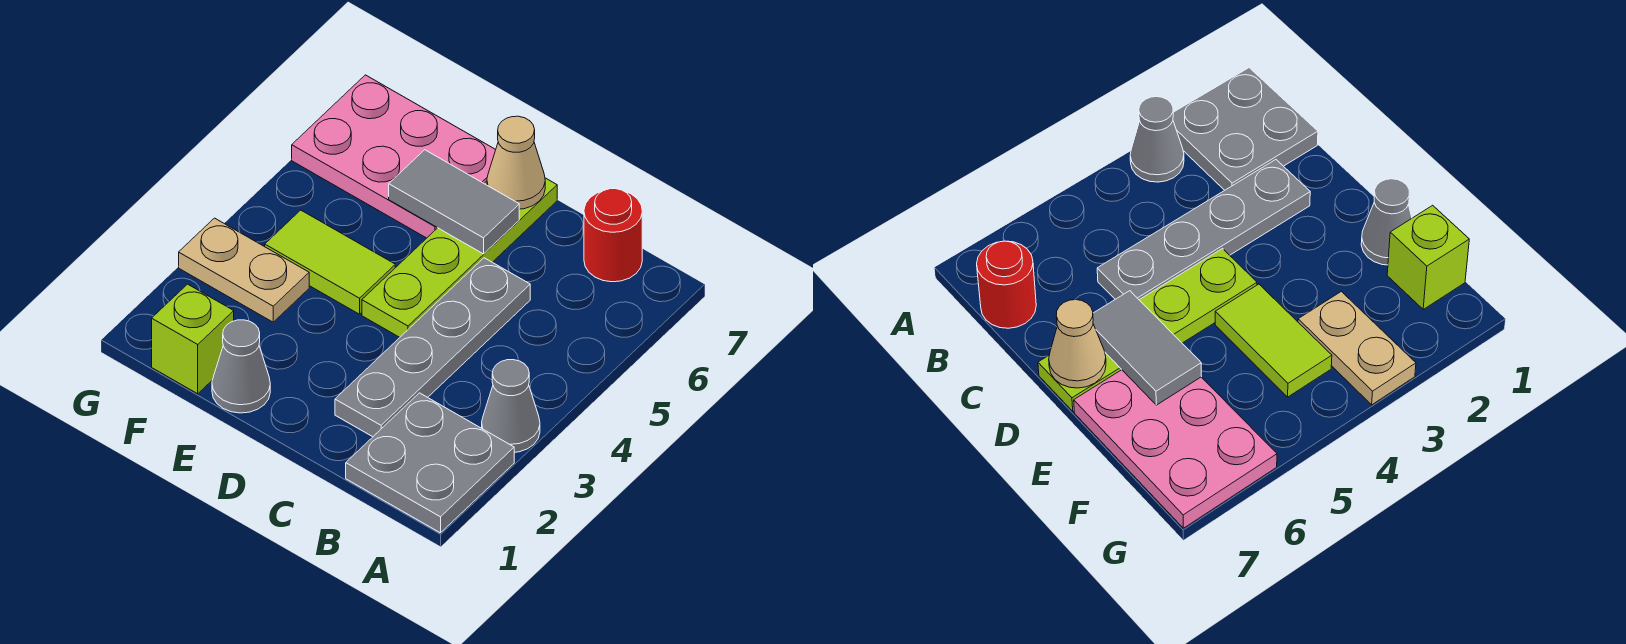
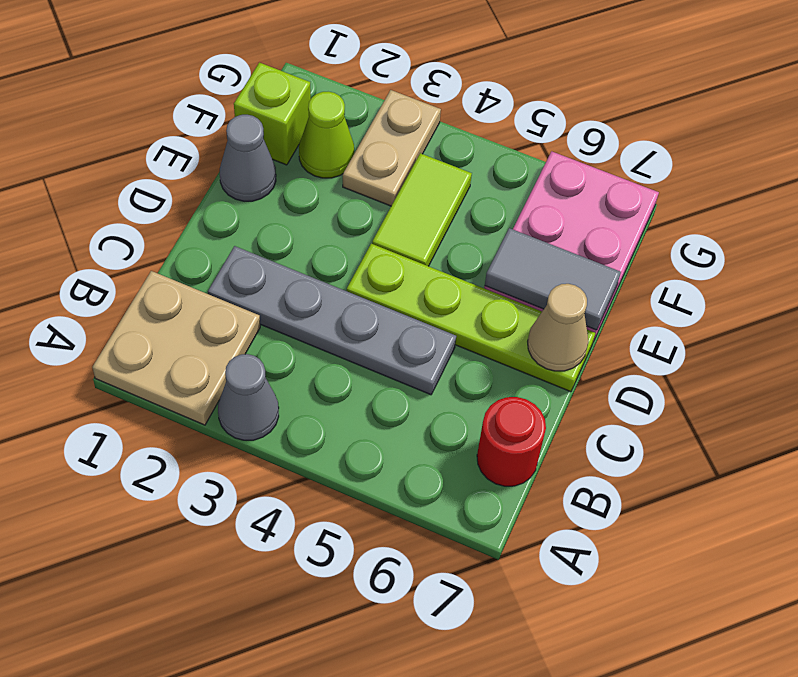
grey plate A1:B2 level 1 -> tan plate A1:B2 level 1
grey tile D6:E6 level 2 -> grey tile E6:E7 level 2
none -> lime cone F2 level 1

